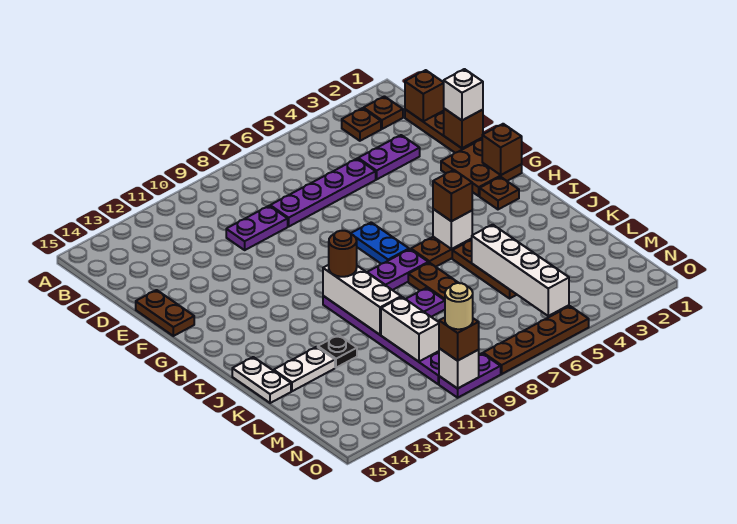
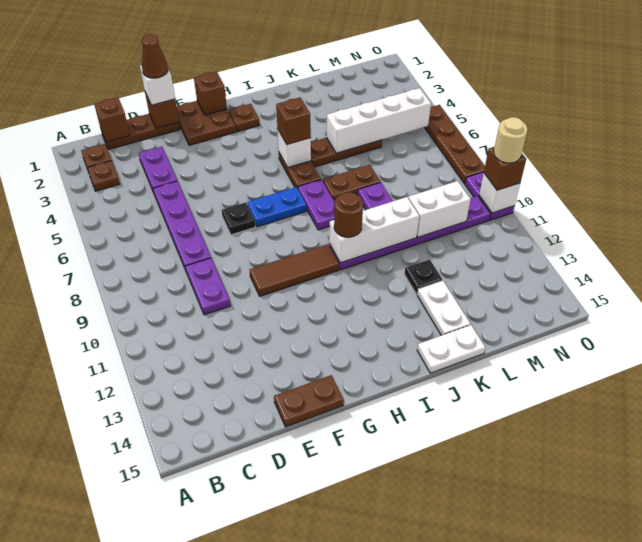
none -> brown cone E1 level 4
none -> black plate F7 level 1
none -> brown tile F10:H10 level 1

